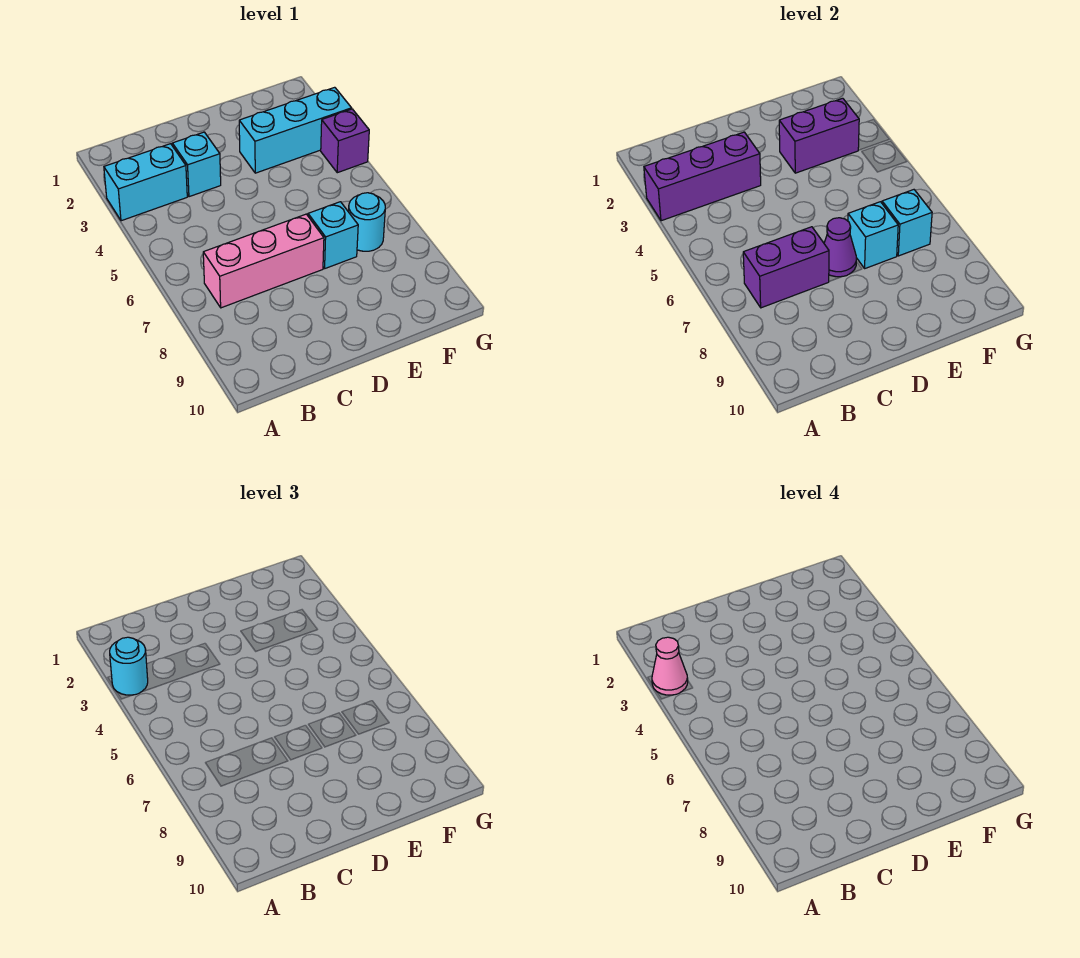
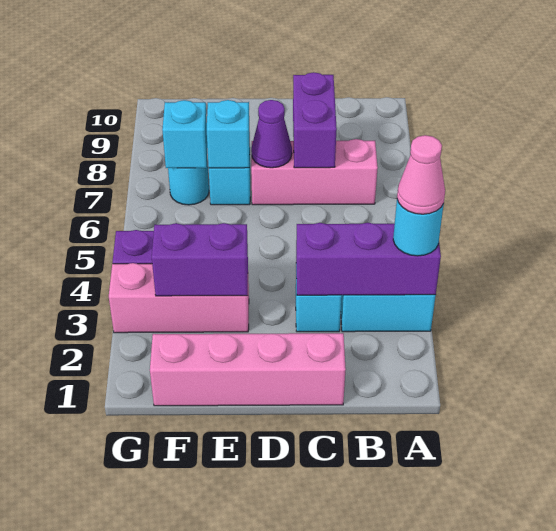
purple brick B7:C7 level 2 -> purple brick C7:C8 level 2
none -> pink brick C1:F1 level 1
cyan brick E3:G3 level 1 -> pink brick E3:G3 level 1

